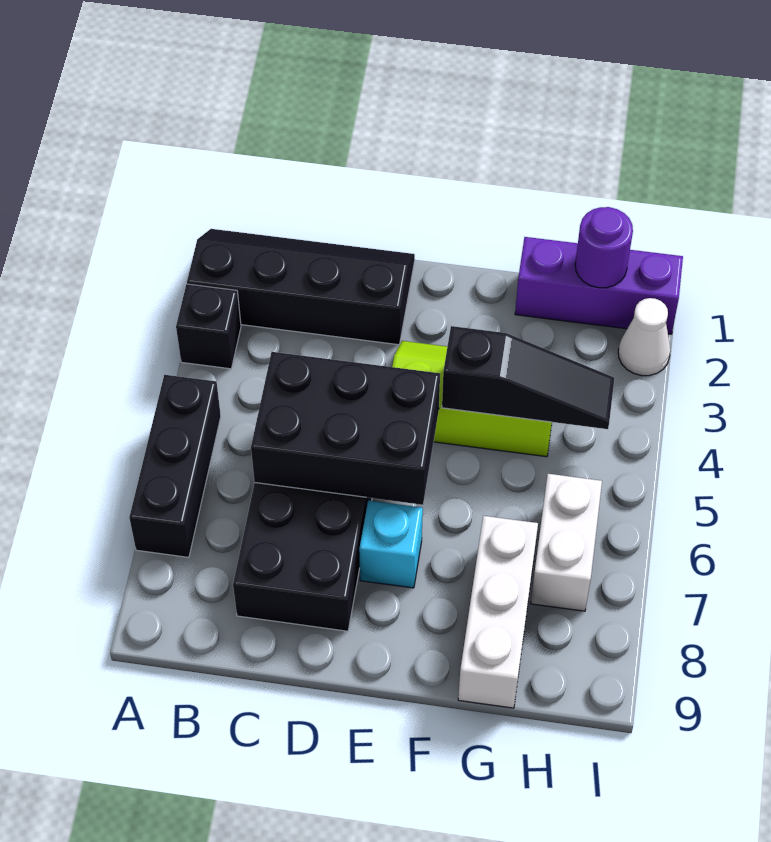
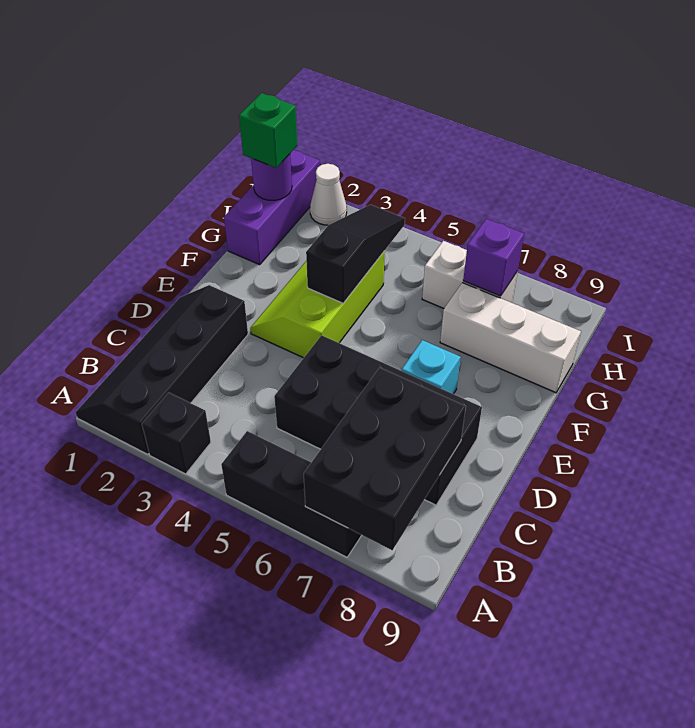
black brick C5:E6 level 2 -> black brick A7:C8 level 2
none -> green brick H1 level 3
none -> purple brick H7 level 2

